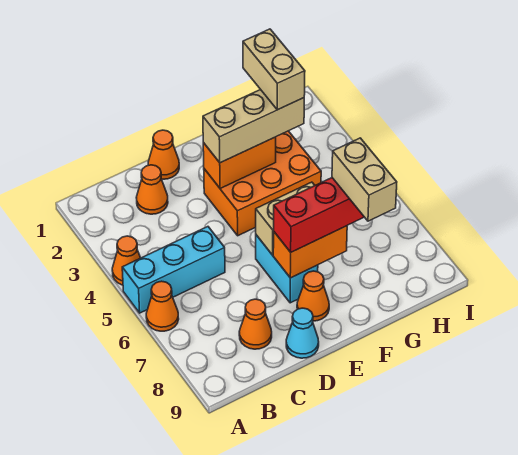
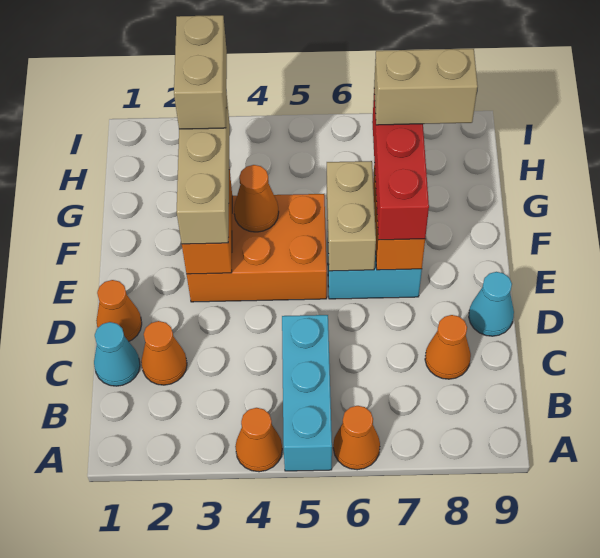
none -> cyan cone C1 level 1
orange brick E3:G4 level 1 -> orange brick E3:F5 level 1
orange cone E8 level 1 -> orange cone F4 level 2
tan brick G2:G3 level 4 -> tan brick G3:H3 level 4

